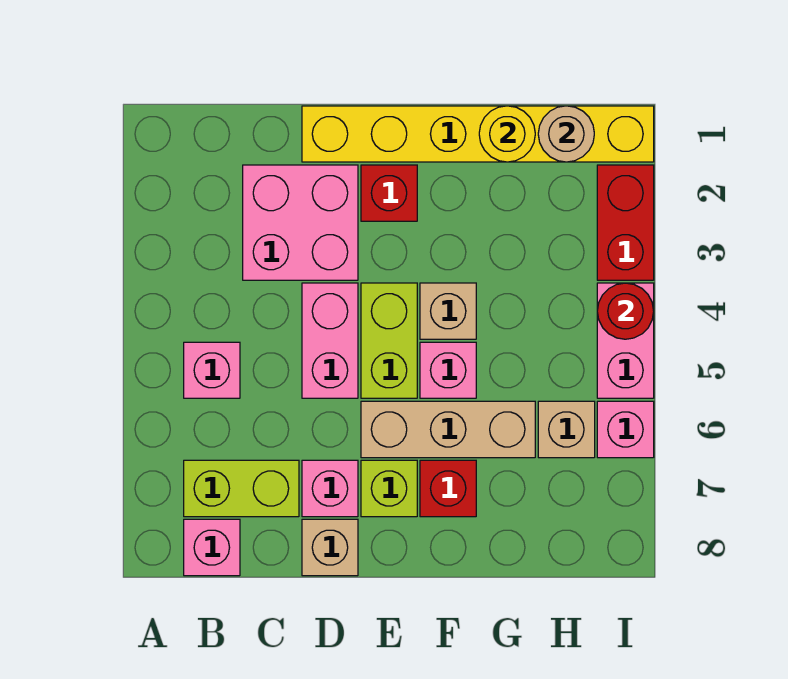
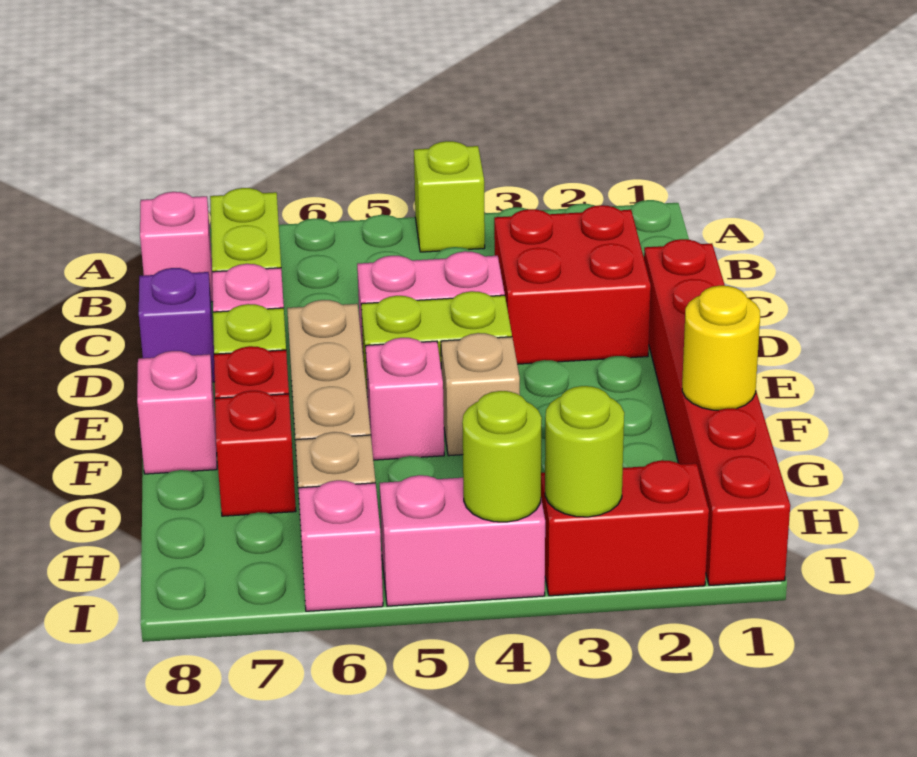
none -> lime brick A4 level 1
pink brick B5 level 1 -> pink brick F8 level 1
pink brick C2:D3 level 1 -> red brick C2:D3 level 1
yellow brick D1:I1 level 1 -> red brick D1:I1 level 1
tan brick D8 level 1 -> purple brick D8 level 1
red brick E2 level 1 -> red brick G7 level 1
tan round brick H1 level 2 -> none
none -> lime round brick I3 level 2
red round brick I4 level 2 -> lime round brick I4 level 2

